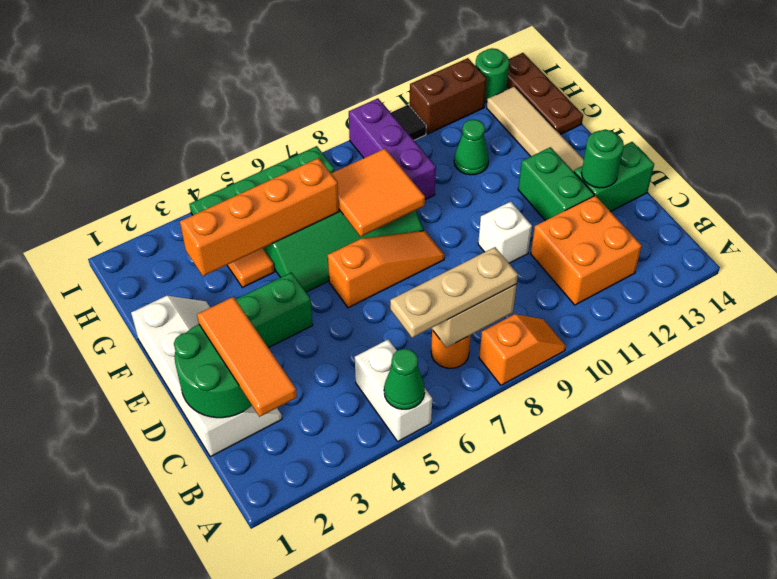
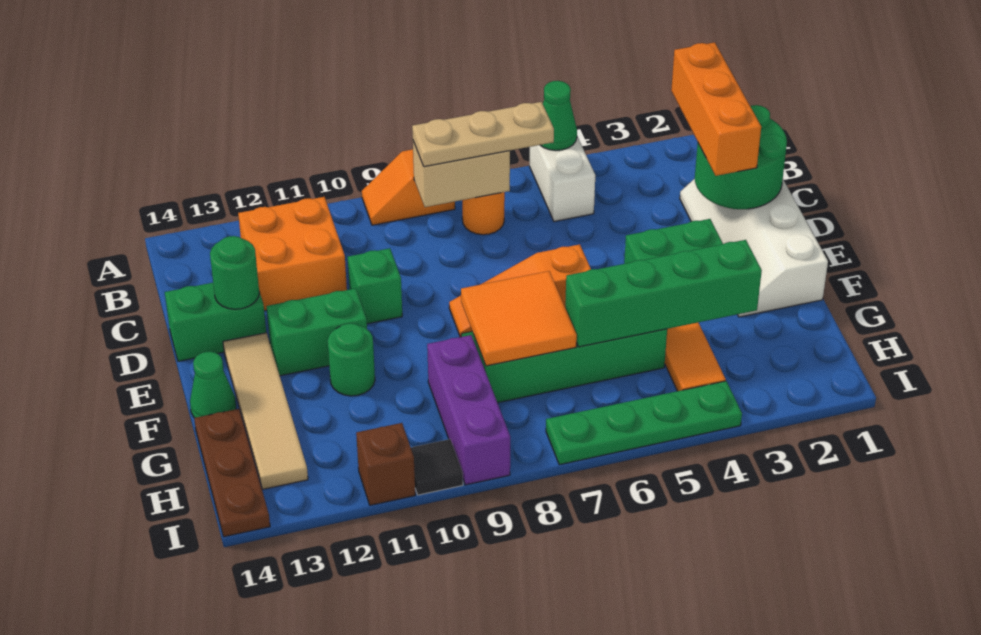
orange tile B2:D2 level 3 -> orange brick B2:D2 level 3
white brick D10 level 1 -> green brick D10 level 1
green brick D12:E12 level 1 -> green brick E11:E12 level 1
orange brick G3:G6 level 2 -> green brick G3:G6 level 2
green cone G11 level 1 -> green cone F14 level 1
brown brick I11:I12 level 1 -> brown brick I11 level 1
green round brick I13 level 1 -> green round brick F11 level 1

